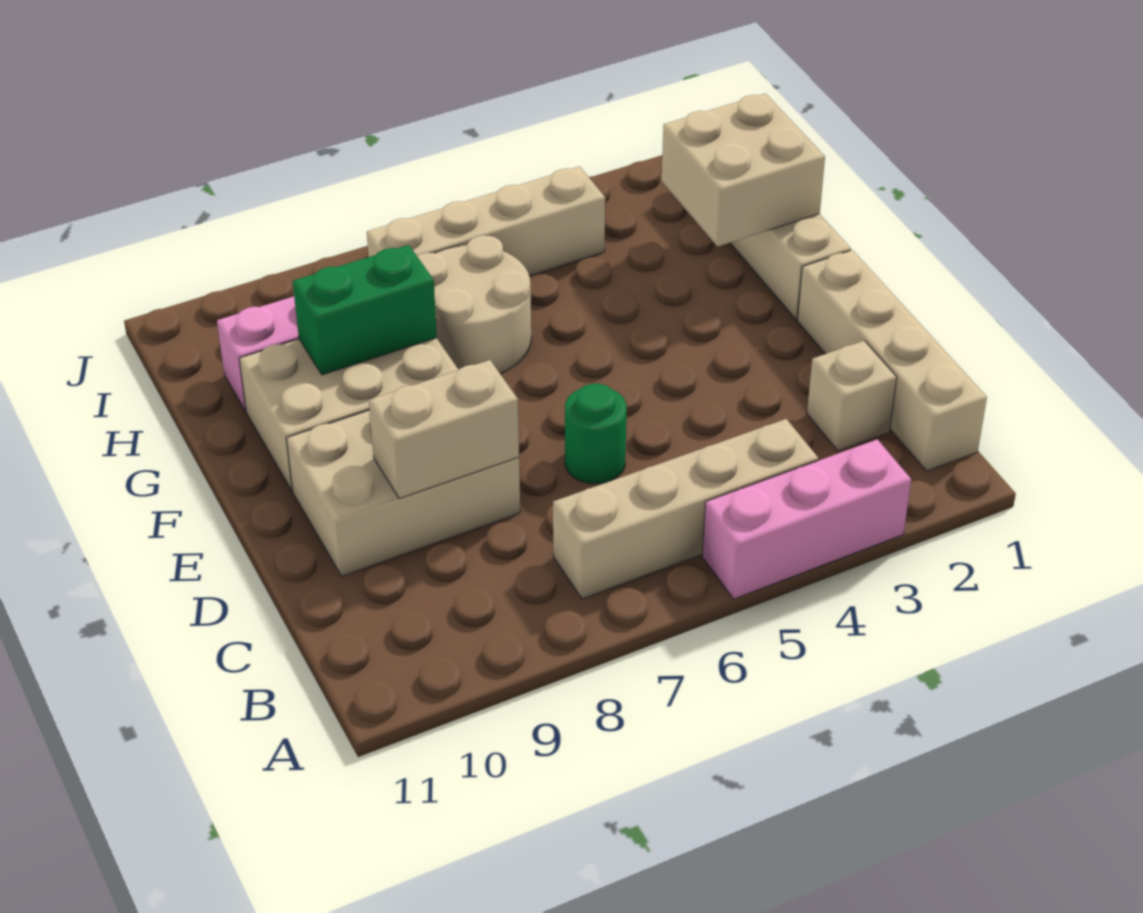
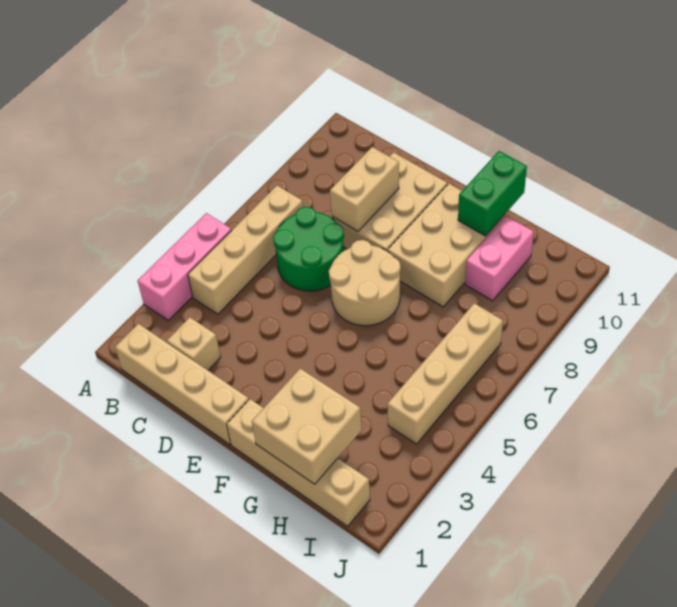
green round brick D6 level 1 -> green round brick C6:D7 level 1
tan round brick G6:H7 level 1 -> tan round brick E6:F7 level 1
green brick G8:G9 level 2 -> green brick G10:G11 level 2

